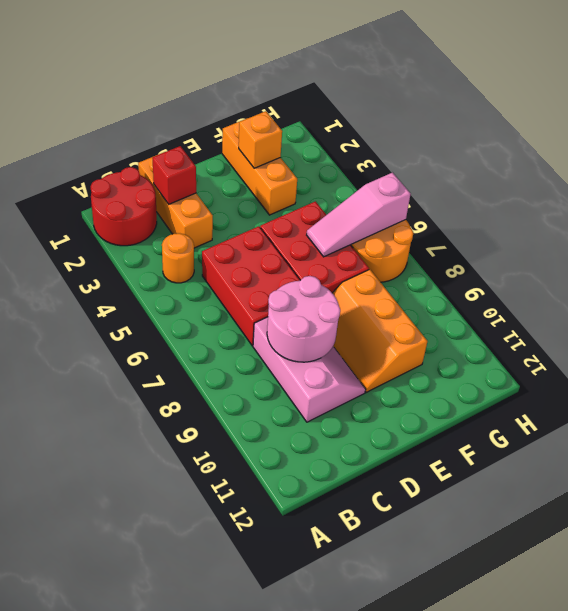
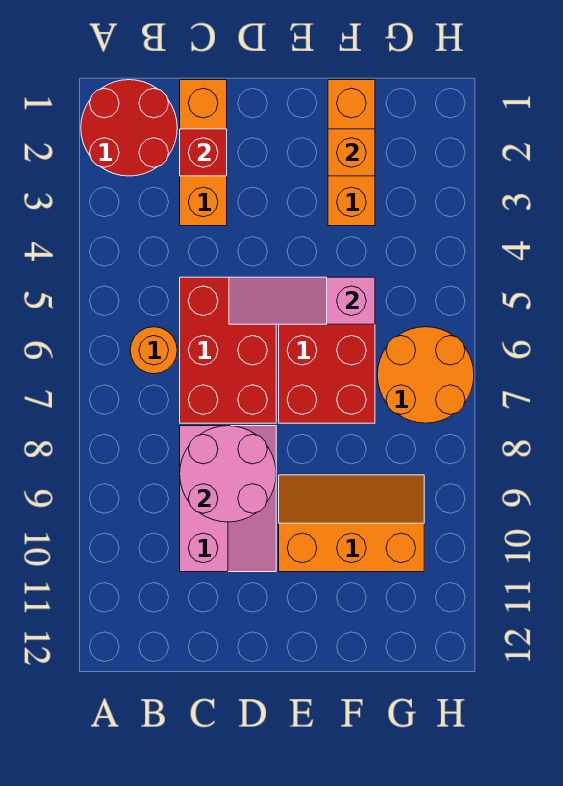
orange round brick B4 level 1 -> orange round brick B6 level 1
orange slope E8:F10 level 1 top F -> orange slope E9:G10 level 1 top 10
pink slope F6:H6 level 2 top H -> pink slope D5:F5 level 2 top F

